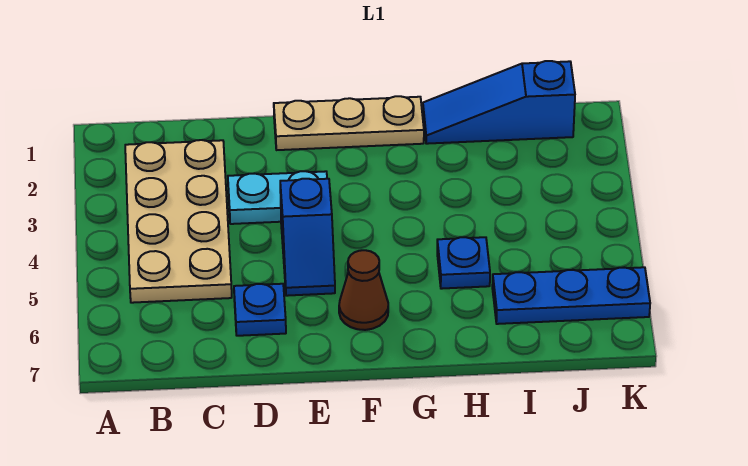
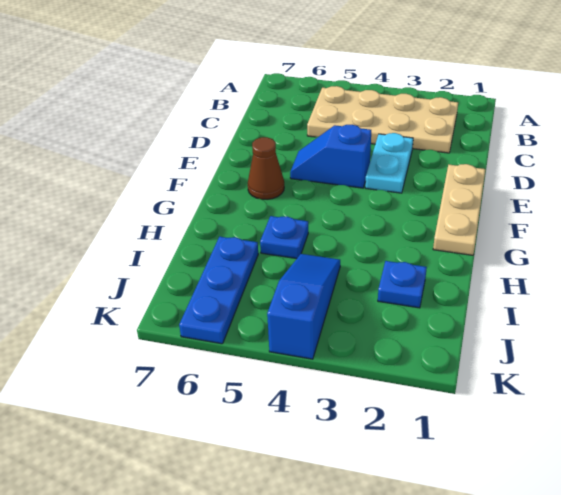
blue plate D6 level 1 -> blue plate I2 level 1
blue slope H1:J1 level 1 top J -> blue slope I4:K4 level 1 top K

